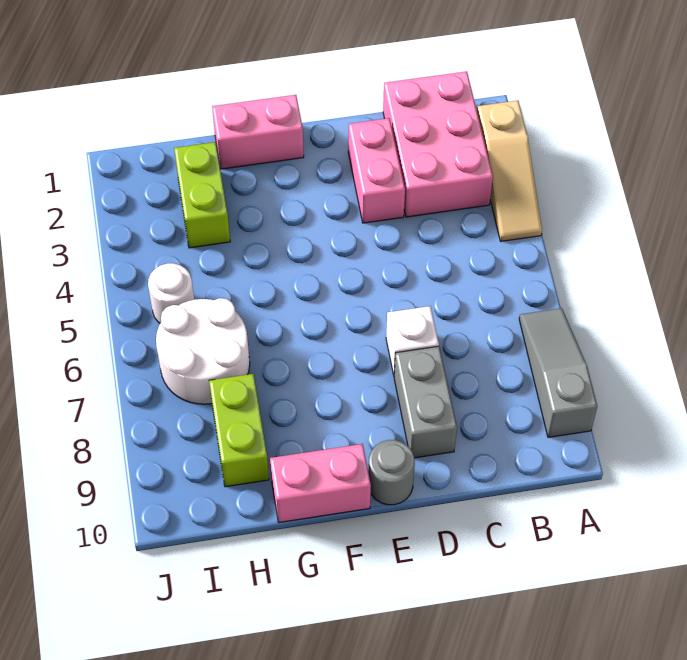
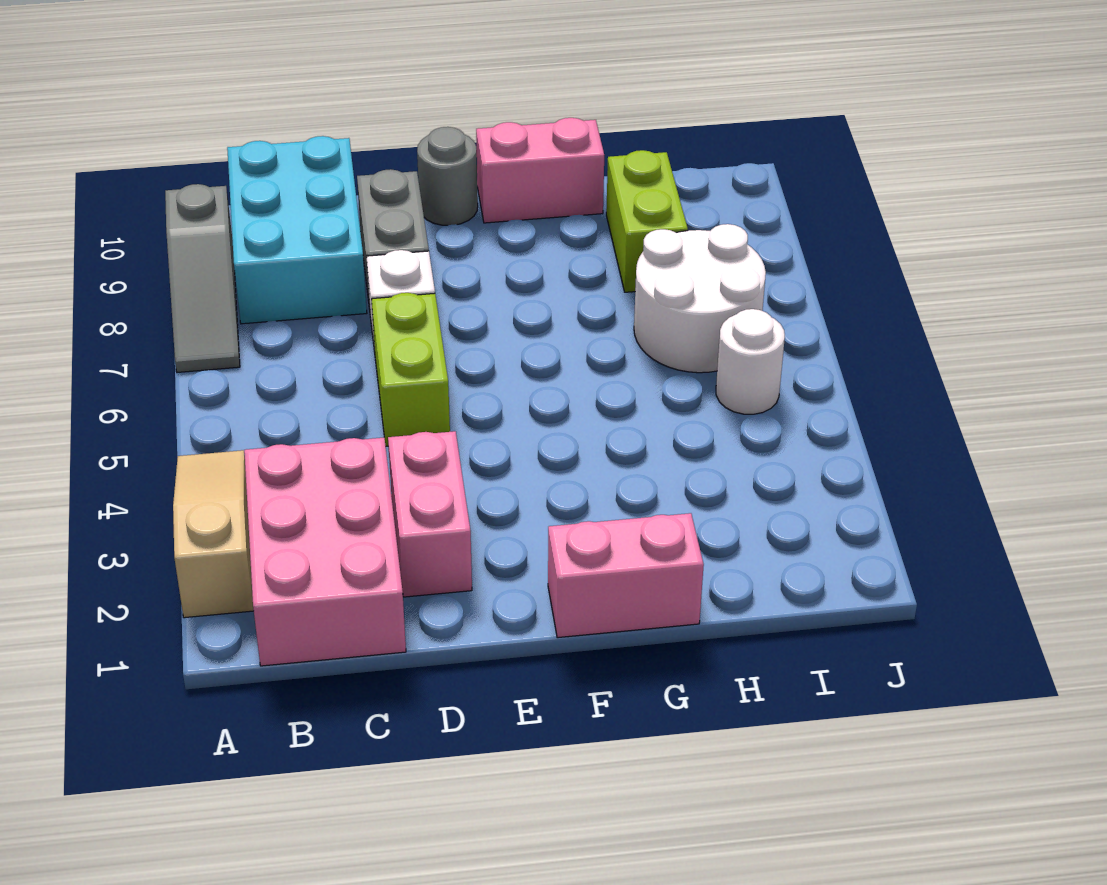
none -> cyan brick B8:C10 level 1
lime brick H2:H3 level 1 -> lime brick D5:D6 level 1

